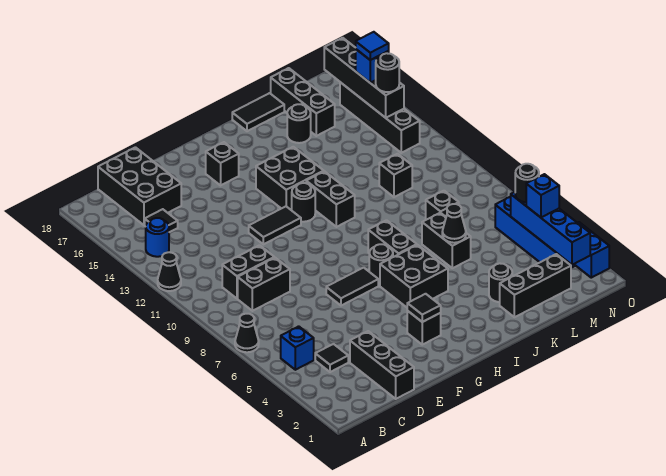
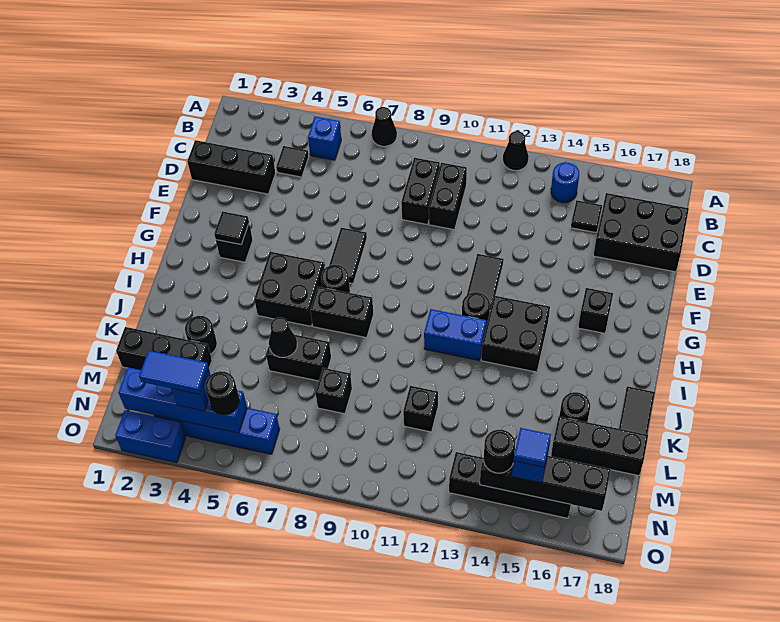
black brick I11:I12 level 1 -> blue brick I11:I12 level 1
black brick K2:M2 level 1 -> black brick L1:L3 level 1
none -> blue tile N3:N4 level 4

